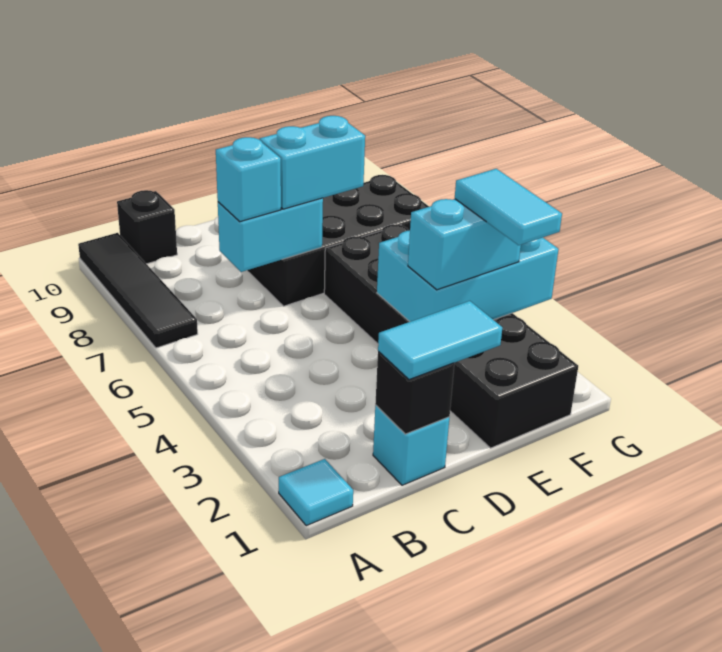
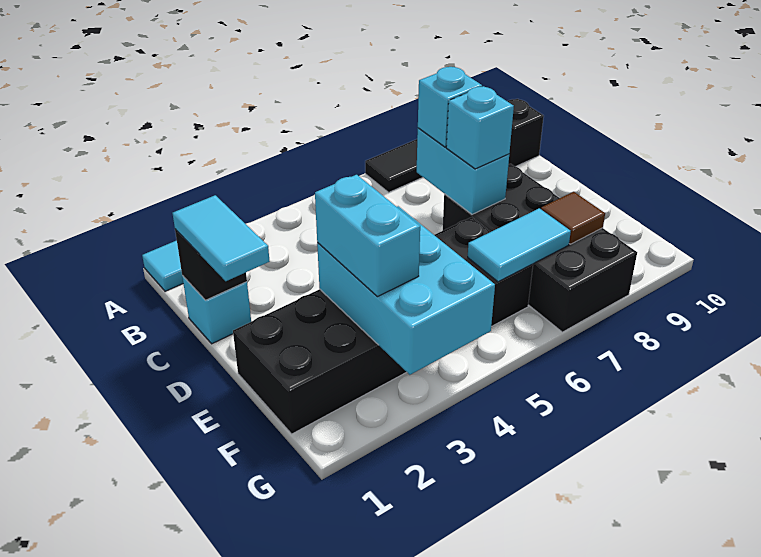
cyan brick D7:E7 level 3 -> cyan brick D7 level 3
cyan tile F2:F3 level 4 -> cyan tile F6:F7 level 2
none -> brown tile F8 level 2

